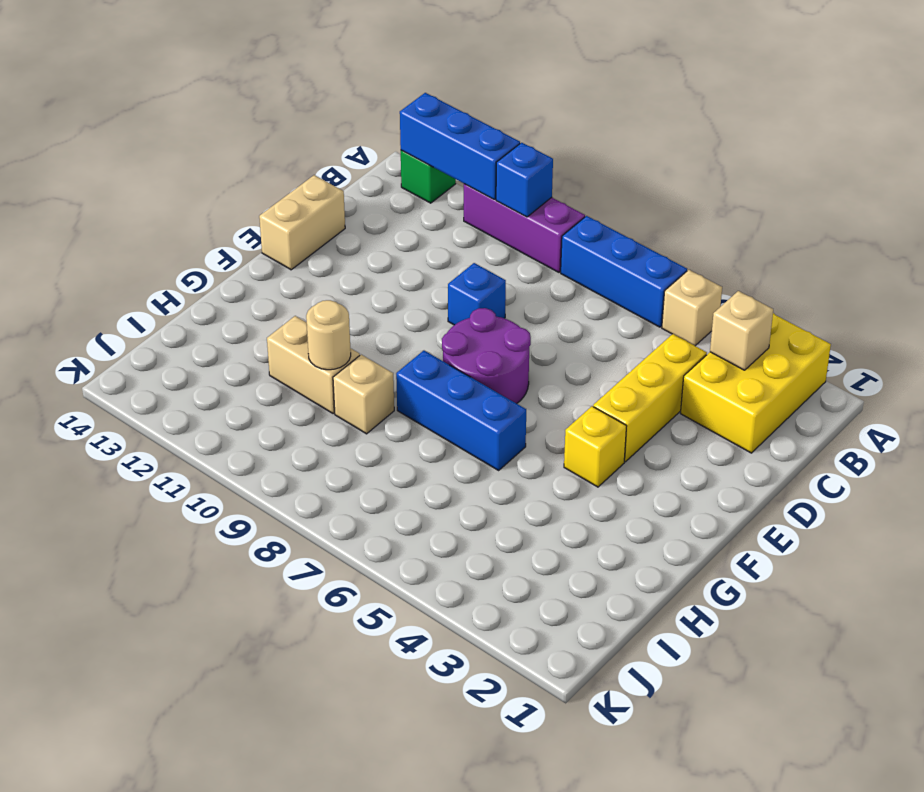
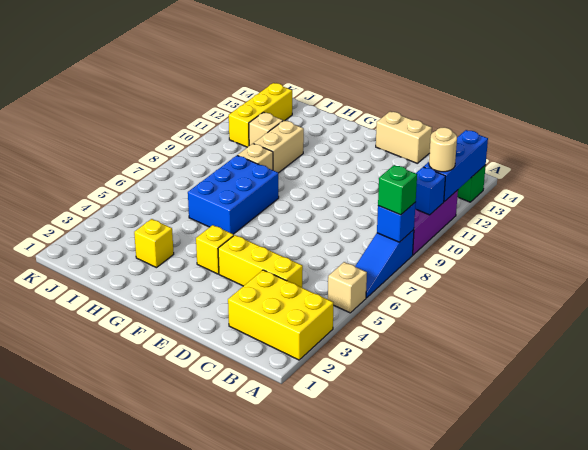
blue brick A6:A8 level 1 -> blue slope A6:A8 level 1 top 8
none -> green brick A8 level 3
tan brick B3 level 2 -> tan brick I11 level 1
blue brick D9 level 1 -> blue brick A8 level 2
purple round brick E7:F8 level 1 -> none
blue brick G6:G8 level 1 -> blue brick G6:H8 level 1
none -> yellow brick H3 level 1
tan round brick H10 level 2 -> tan round brick A11 level 3
none -> yellow brick J11:J13 level 1

